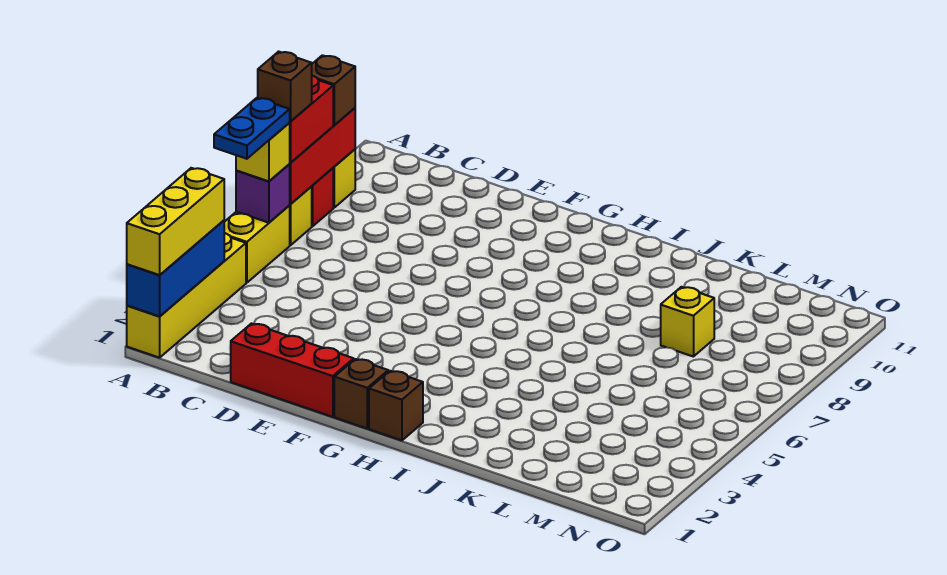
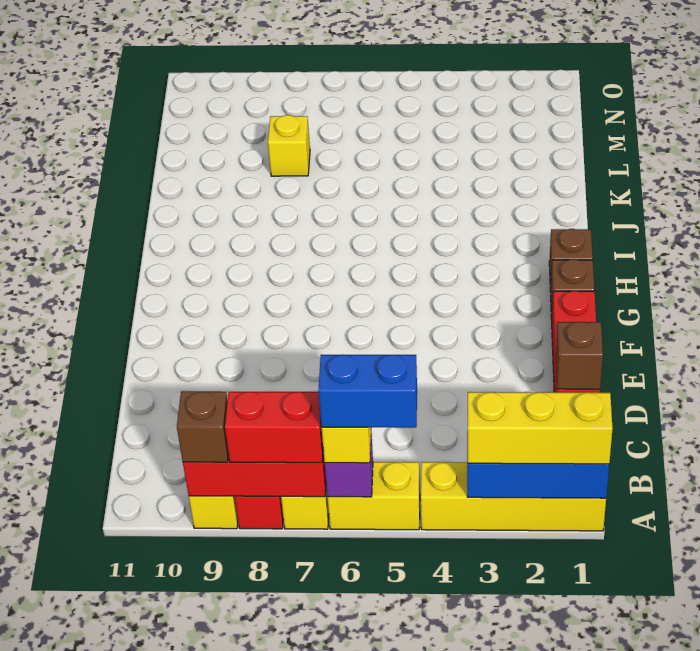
blue plate A5:A6 level 4 -> blue brick A5:A6 level 4
brown brick A7 level 4 -> brown brick D1 level 2

